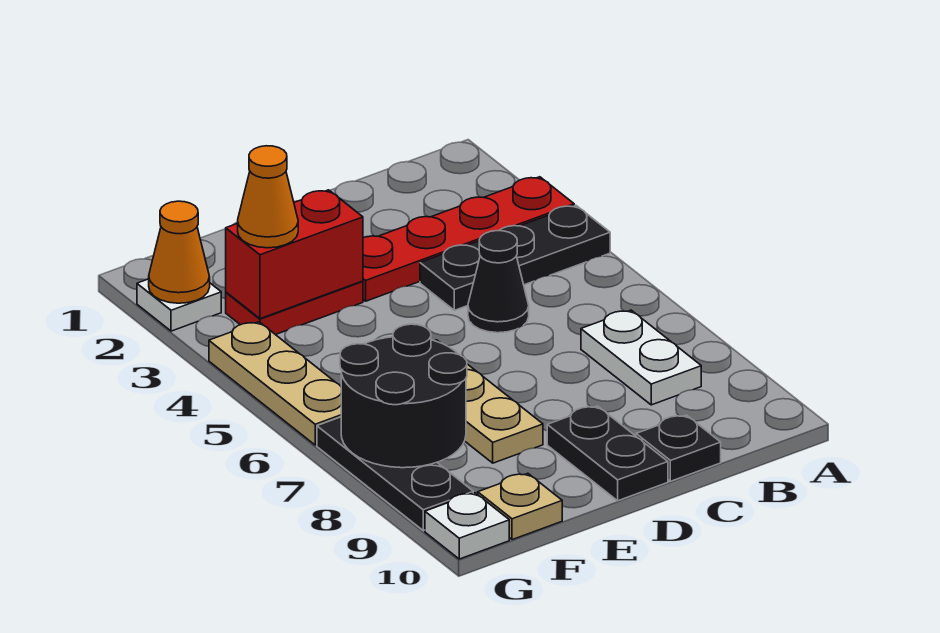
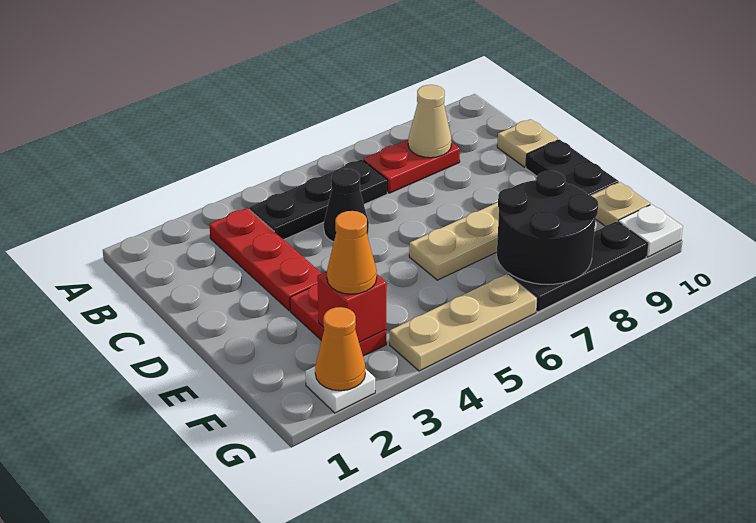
red plate A3:D3 level 1 -> red plate B3:D3 level 1
black plate A4:C4 level 1 -> black plate B4:B6 level 1
white plate B7:B8 level 1 -> red plate B7:B8 level 1
none -> tan cone B8 level 2
black plate C10 level 1 -> tan plate C10 level 1
black plate D9:D10 level 1 -> black plate D10:E10 level 1
red brick E3:F3 level 2 -> red brick F3 level 2

